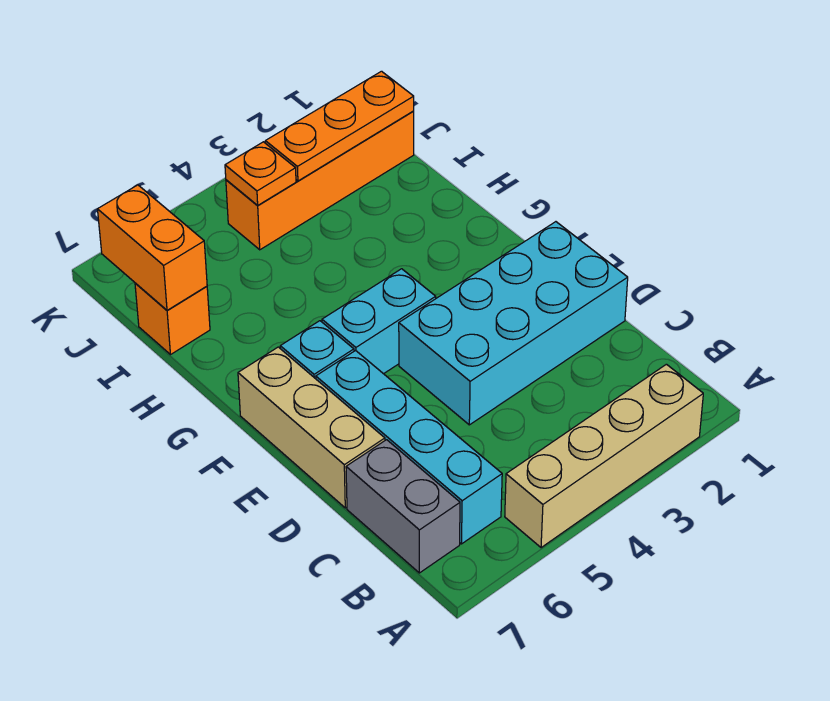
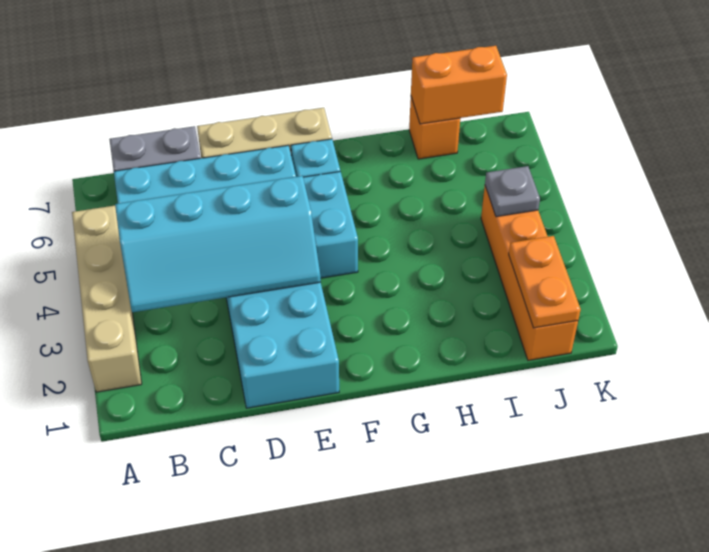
none -> cyan slope B3:E4 level 2 top 4
orange plate J1:J3 level 2 -> orange plate J1:J2 level 2
orange plate J4 level 2 -> grey plate J4 level 2

